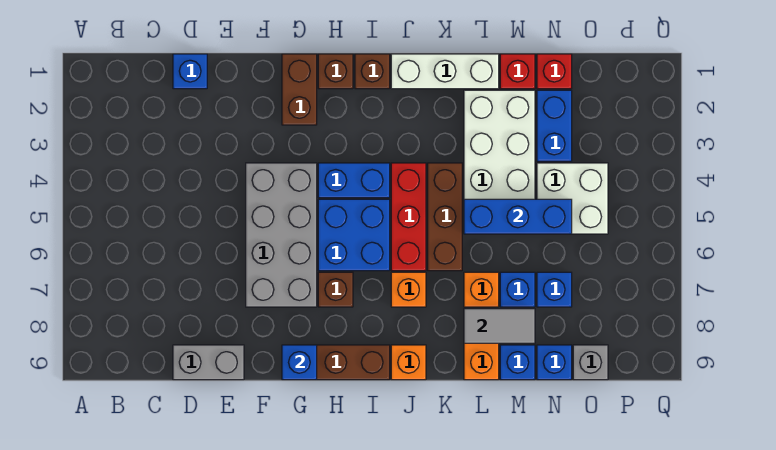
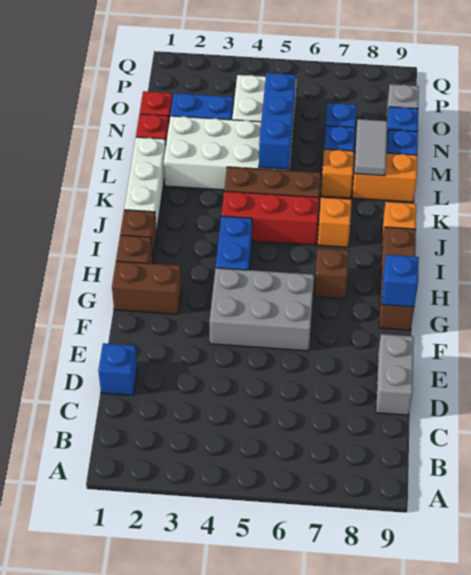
grey brick F4:G7 level 1 -> grey brick F4:G6 level 1
blue brick H5:I6 level 1 -> none

